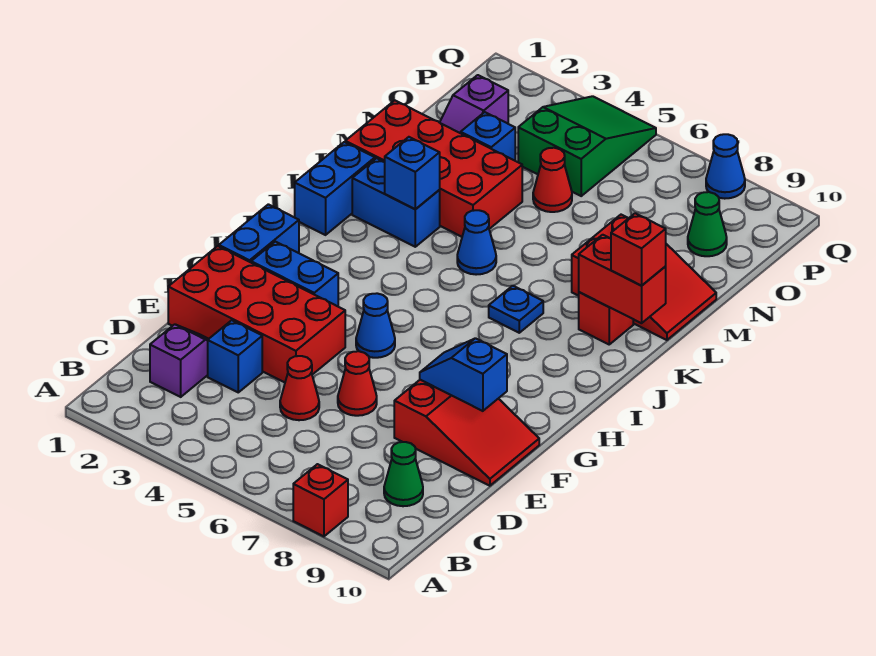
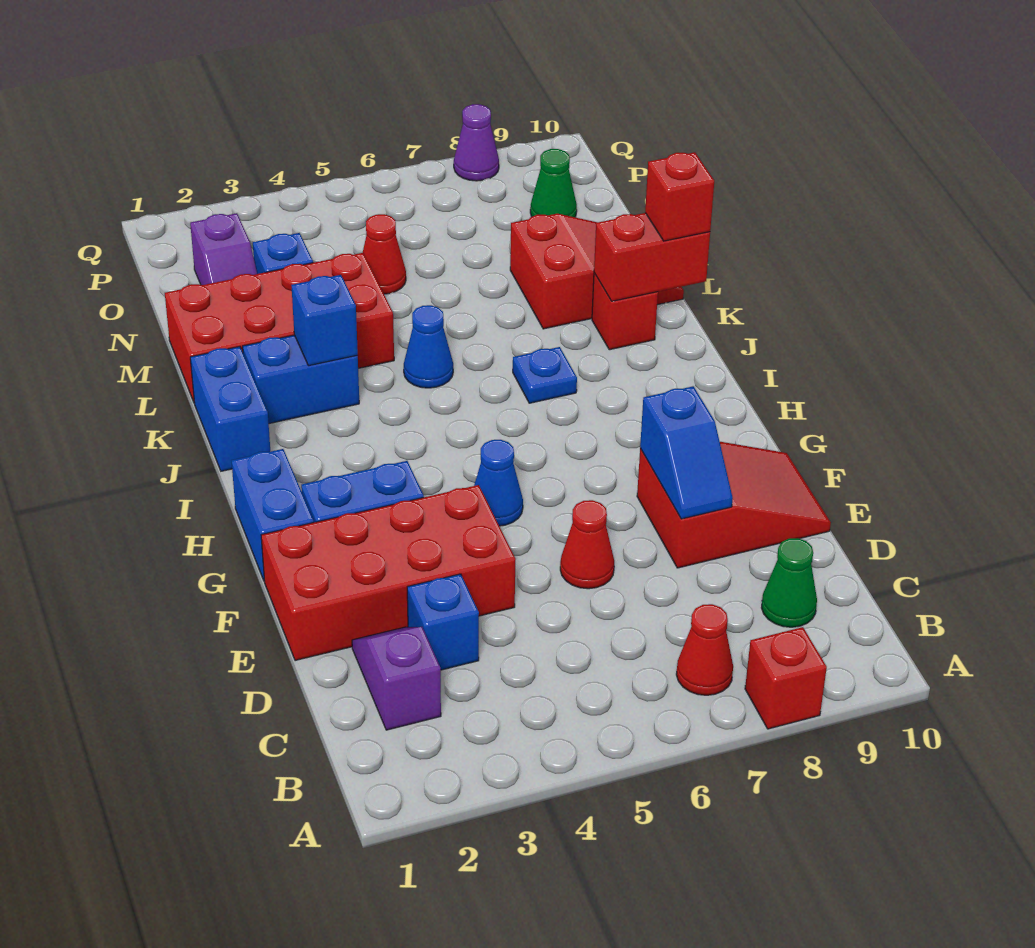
red cone D5 level 1 -> red cone B7 level 1
blue slope F8:F9 level 2 top 9 -> blue slope E8:F8 level 2 top F
green slope O4:Q5 level 1 top O -> none
blue cone Q8 level 1 -> purple cone Q8 level 1

